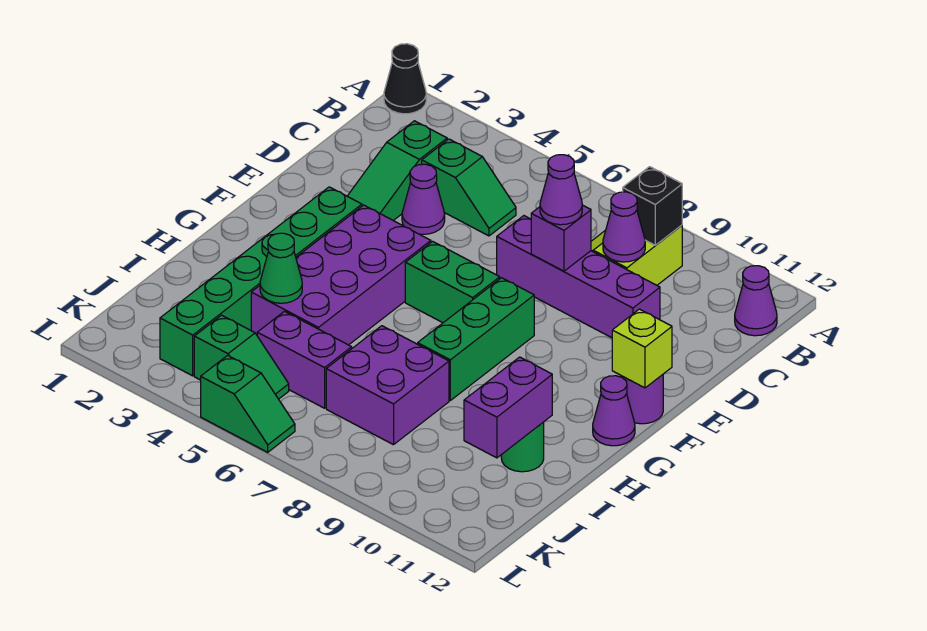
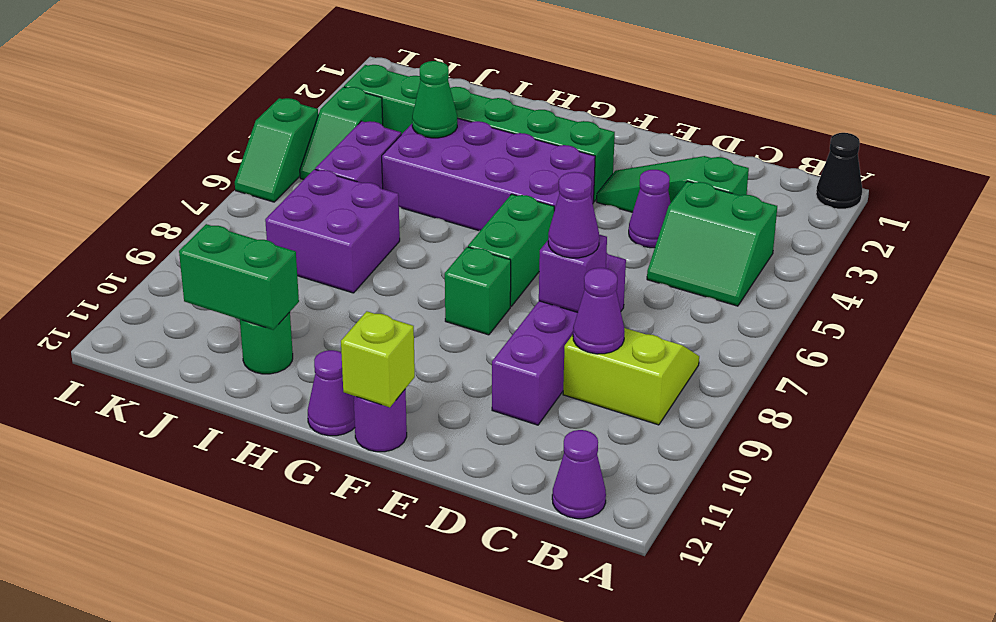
black brick B9 level 2 -> none
green slope C4:C5 level 1 top 4 -> green slope B4:C5 level 1 top 4
green brick F8:H8 level 1 -> green brick F8 level 1
purple brick I11:J11 level 2 -> green brick I11:J11 level 2

